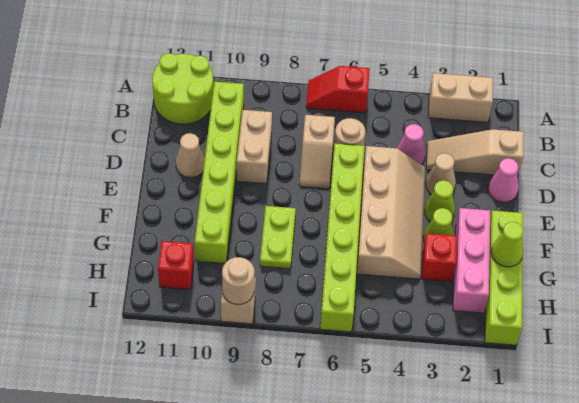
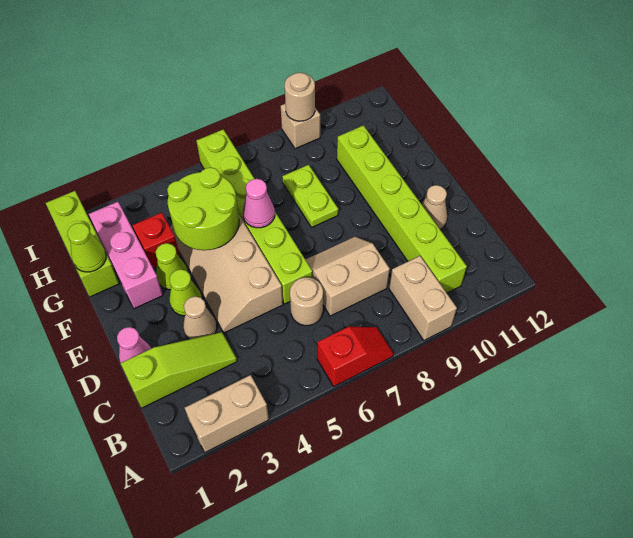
lime round brick A11:B12 level 1 -> lime round brick F4:G5 level 2
tan slope C1:C3 level 1 top 1 -> lime slope C1:C3 level 1 top 1
pink cone C4 level 1 -> pink cone F6 level 2
tan slope C7:D7 level 1 top C -> tan slope C7:D8 level 1 top C
tan brick C9:D9 level 1 -> tan brick A9:B9 level 1
lime brick F1:I1 level 1 -> lime brick G1:I1 level 1
red brick H11 level 1 -> none

